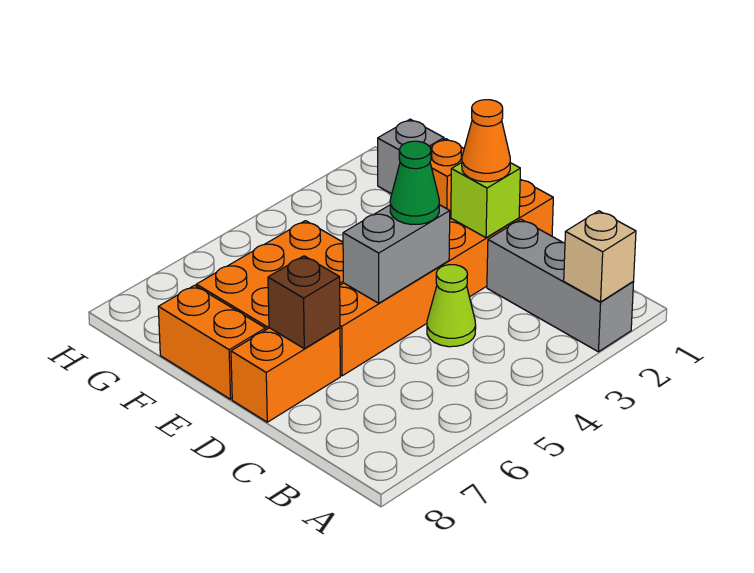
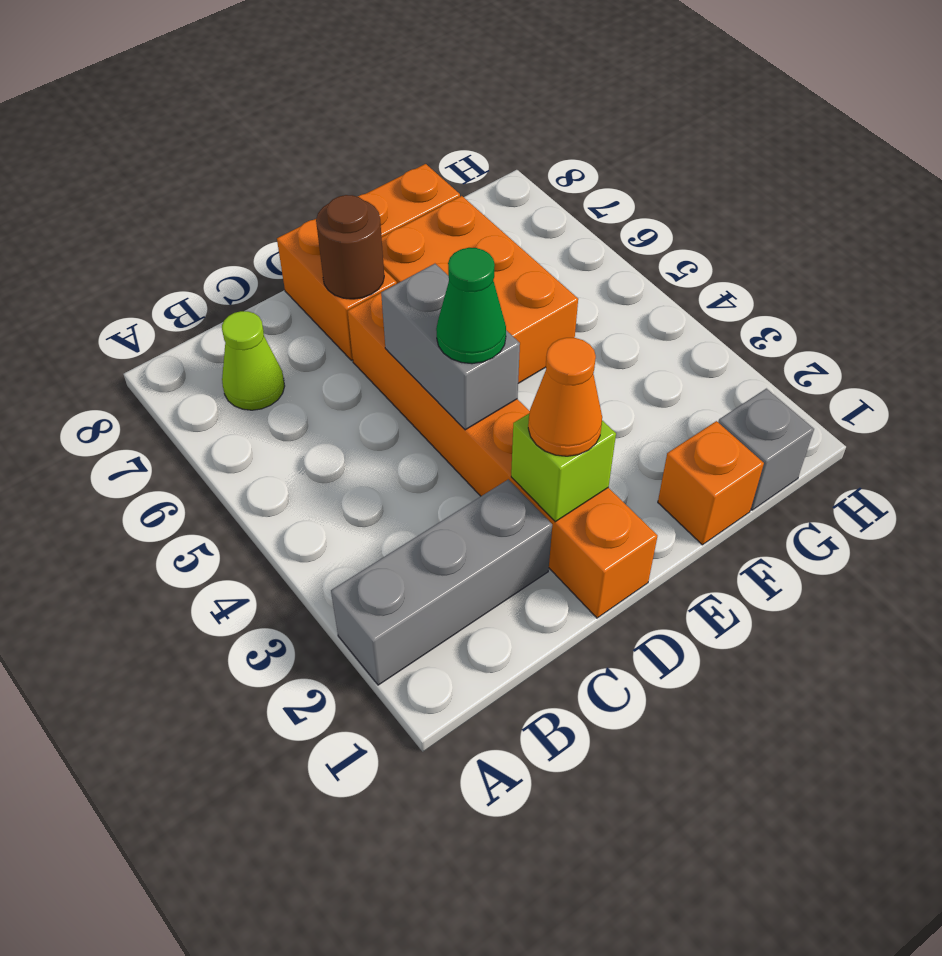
tan brick A2 level 2 -> none
lime cone C4 level 1 -> lime cone B7 level 1
brown brick D7 level 2 -> brown round brick D7 level 2

